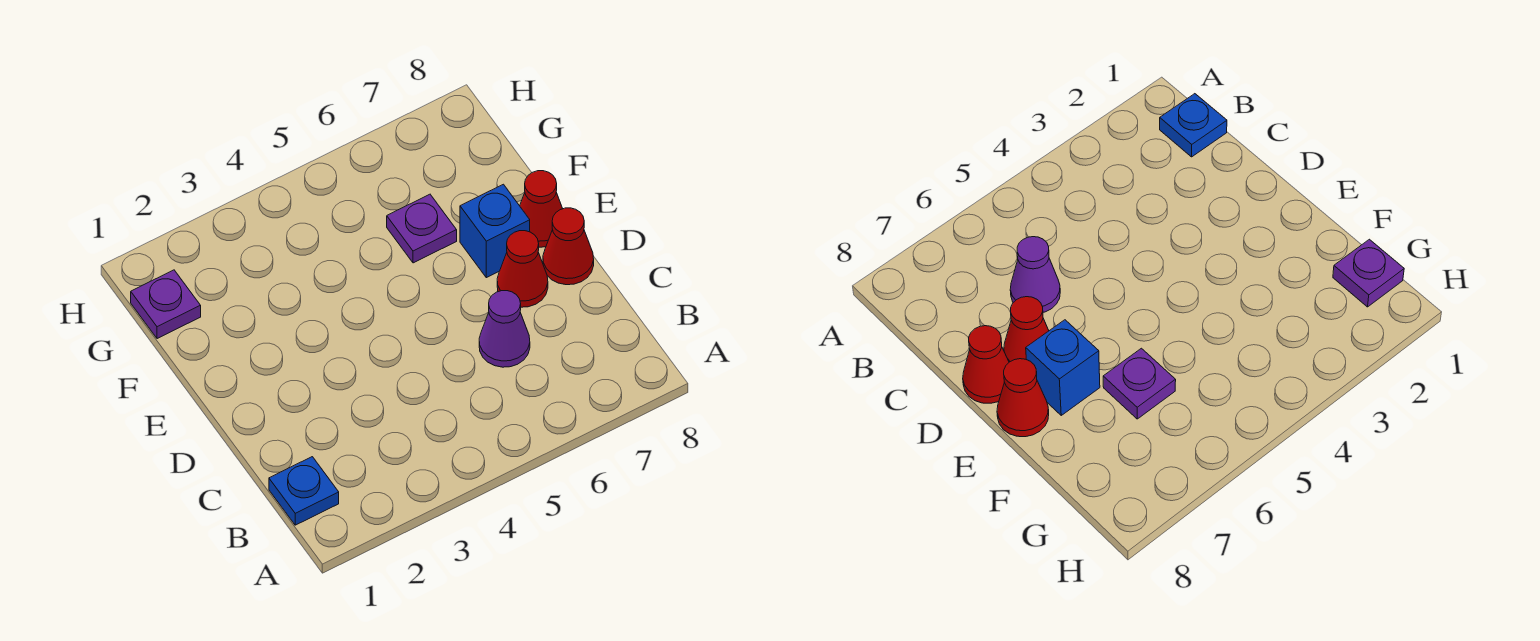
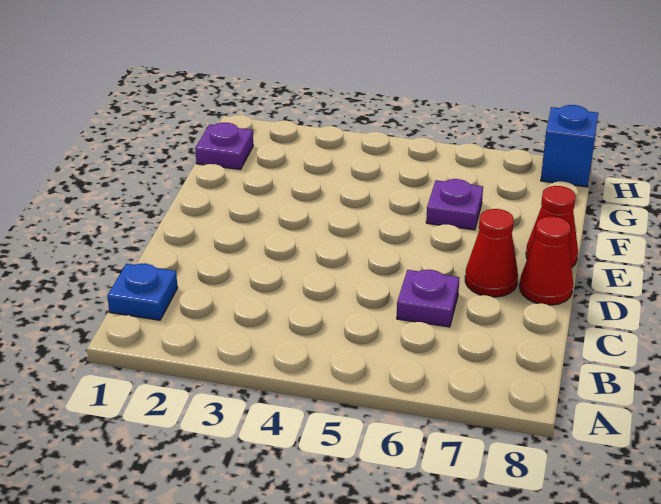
purple cone C6 level 1 -> purple plate C6 level 1
blue brick E7 level 1 -> blue brick H8 level 1

